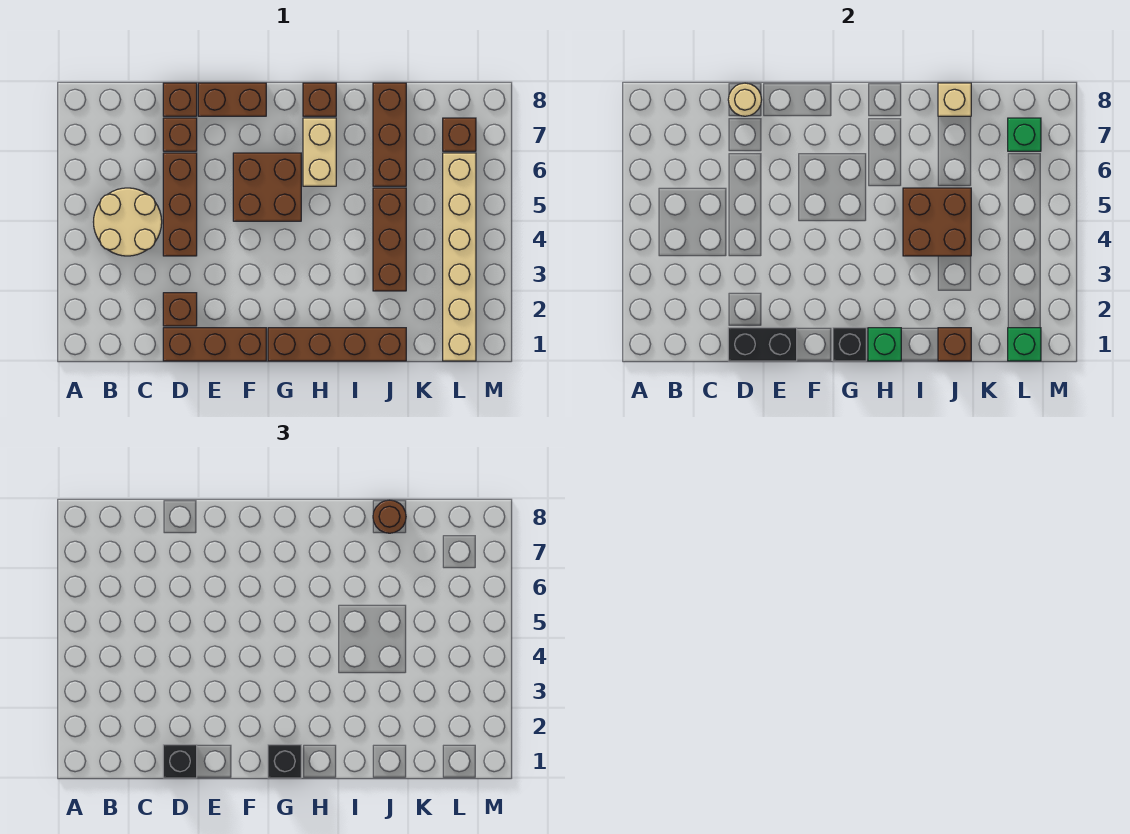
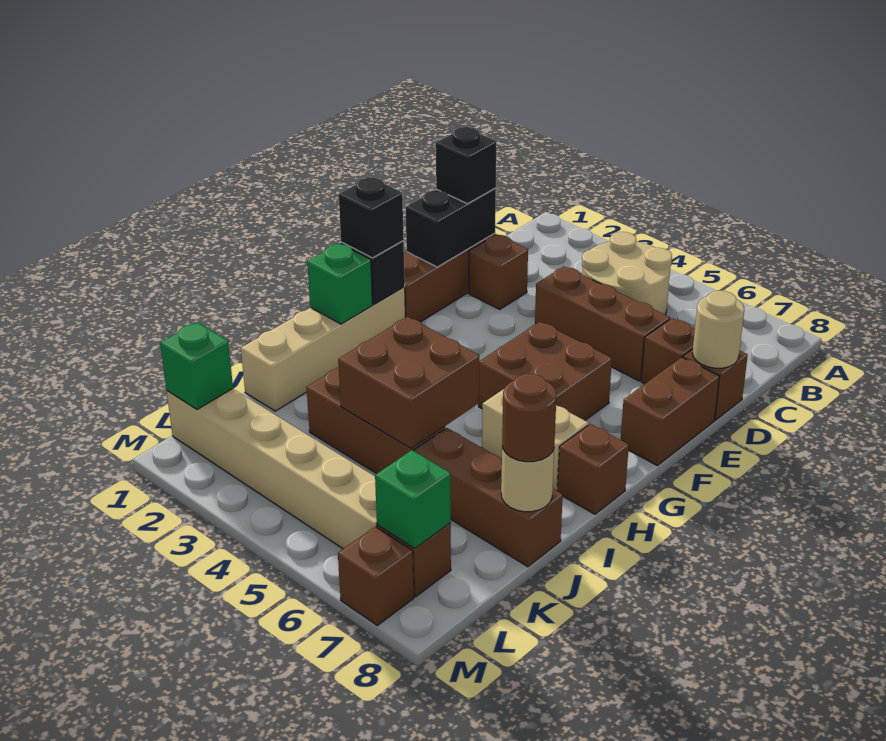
brown brick G1:J1 level 1 -> tan brick G1:J1 level 1
brown brick J1 level 2 -> brown brick M7 level 1
tan brick J8 level 2 -> tan round brick J8 level 2

